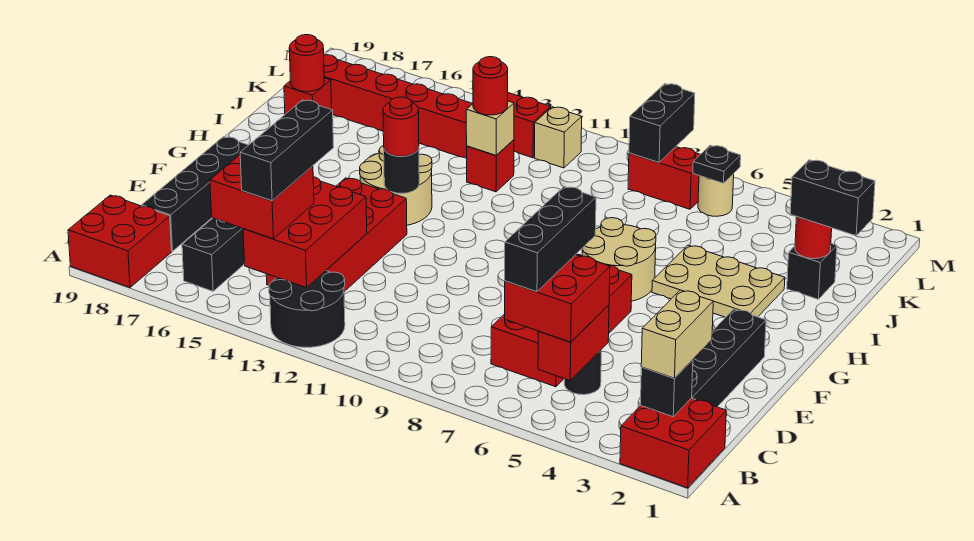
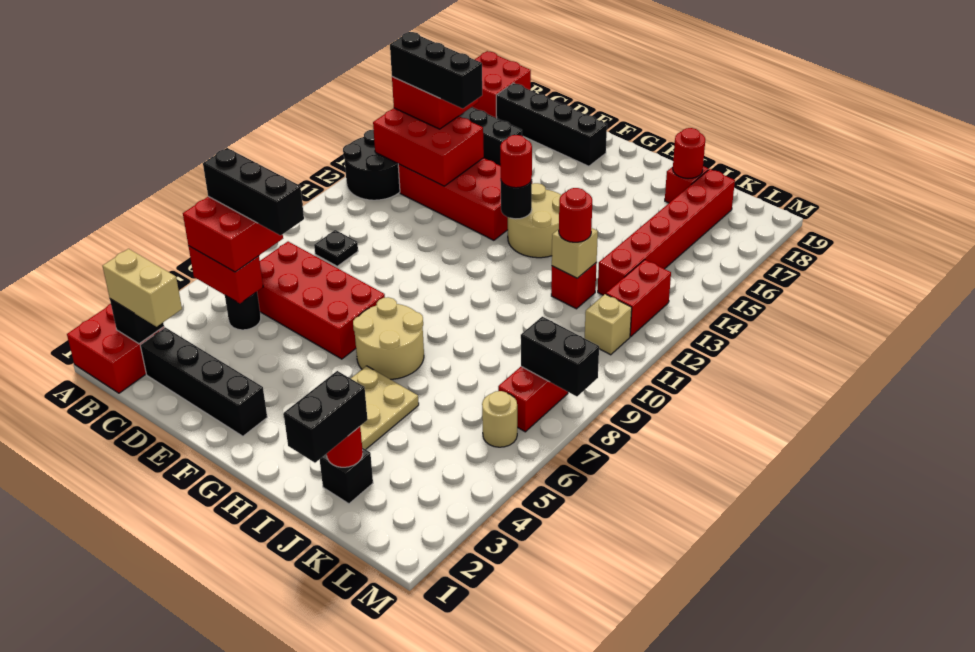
black plate L6 level 2 -> black plate C9 level 1

